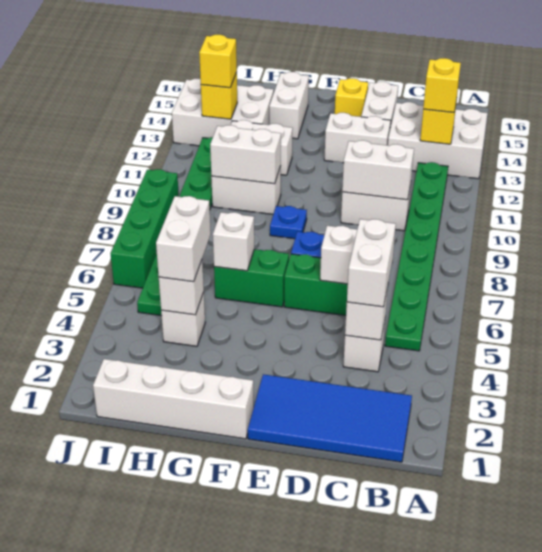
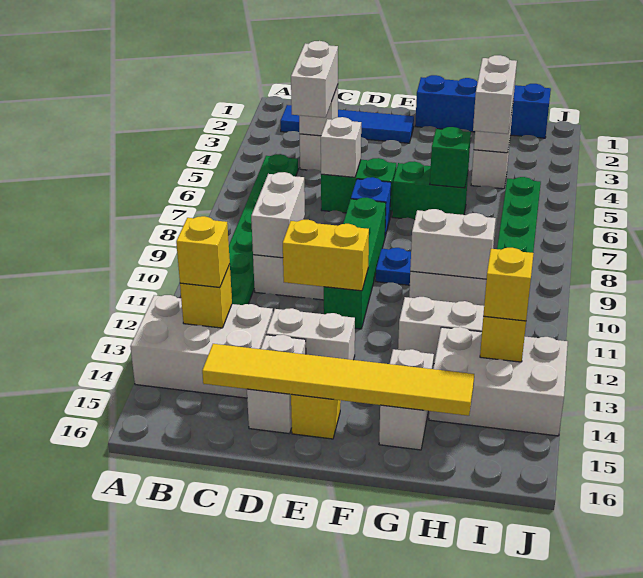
blue tile B1:E2 level 1 -> blue tile B2:E2 level 1
white brick C10:D10 level 2 -> white brick C9:C10 level 2
none -> yellow tile C15:H15 level 2
none -> yellow brick D11:E11 level 2
white brick F1:I1 level 1 -> blue brick F1:I1 level 1
white brick G6 level 2 -> green brick G6 level 2
green brick J6:J9 level 1 -> green brick E8:E11 level 1

